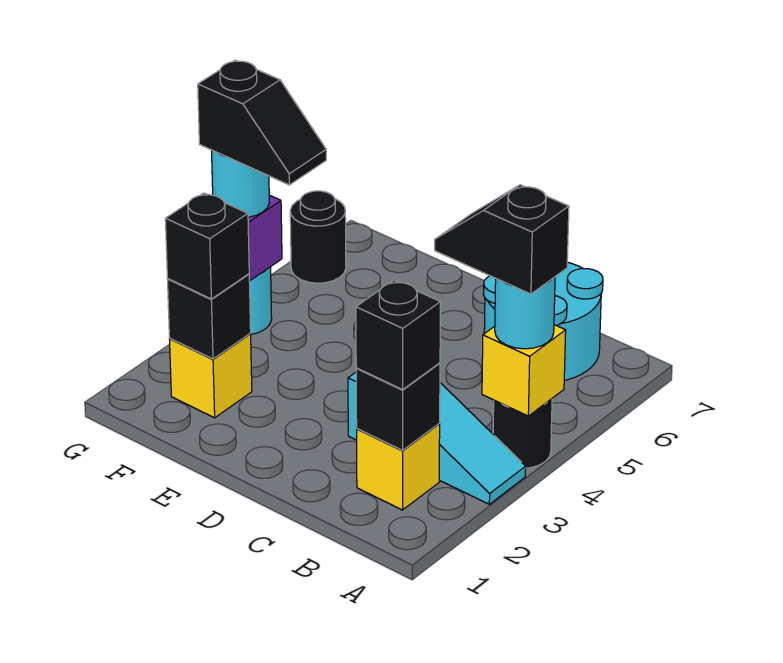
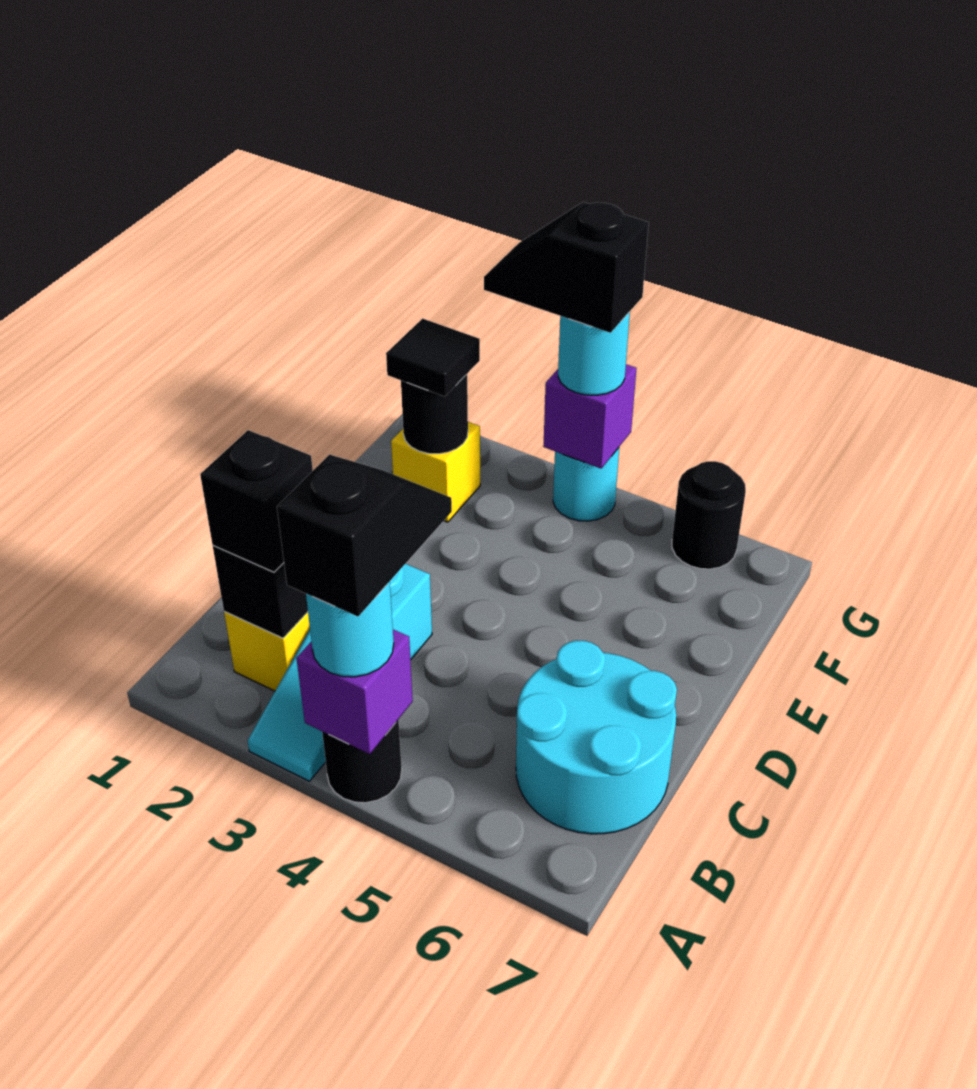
yellow brick A4 level 2 -> purple brick A4 level 2
black brick F2 level 2 -> black round brick F2 level 2
black brick F2 level 3 -> black tile F2 level 3
black slope F4:G4 level 4 top G -> black slope G3:G4 level 4 top 4

